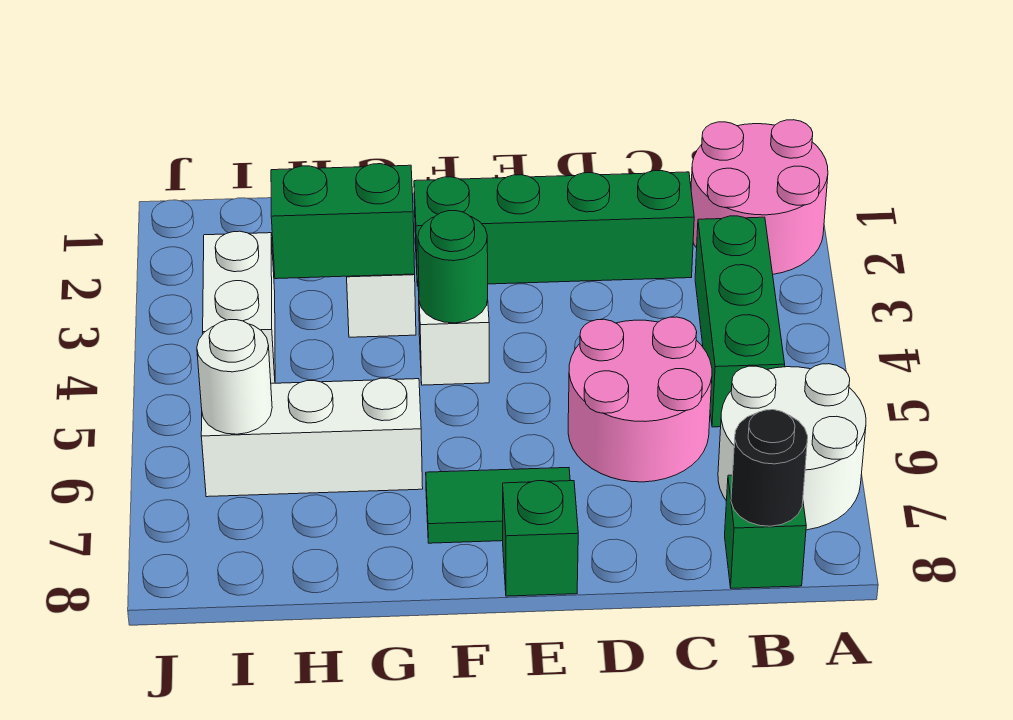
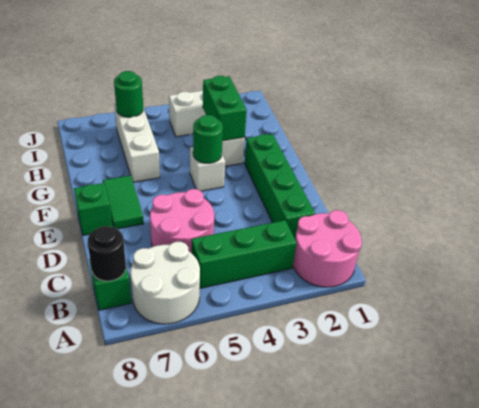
white round brick I6 level 2 -> green round brick I6 level 2

